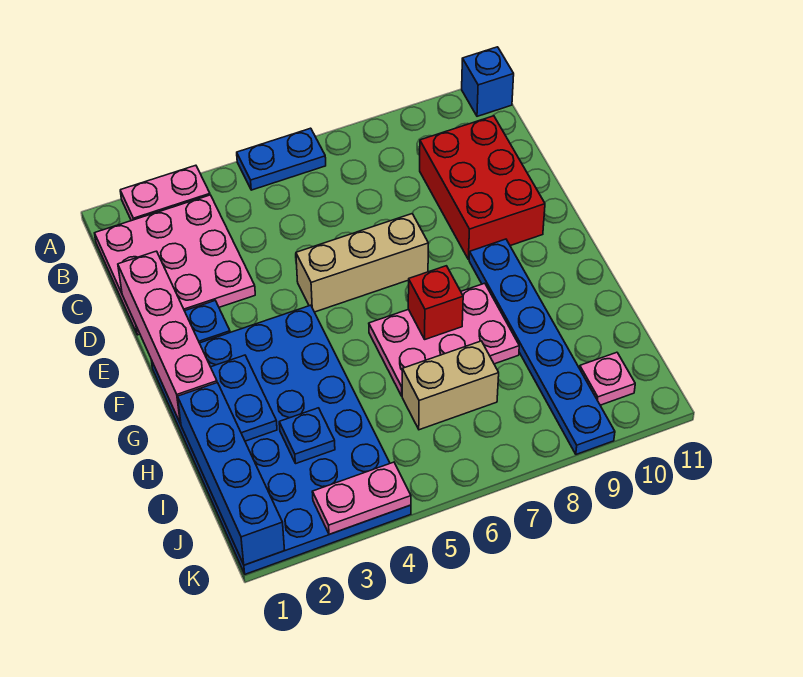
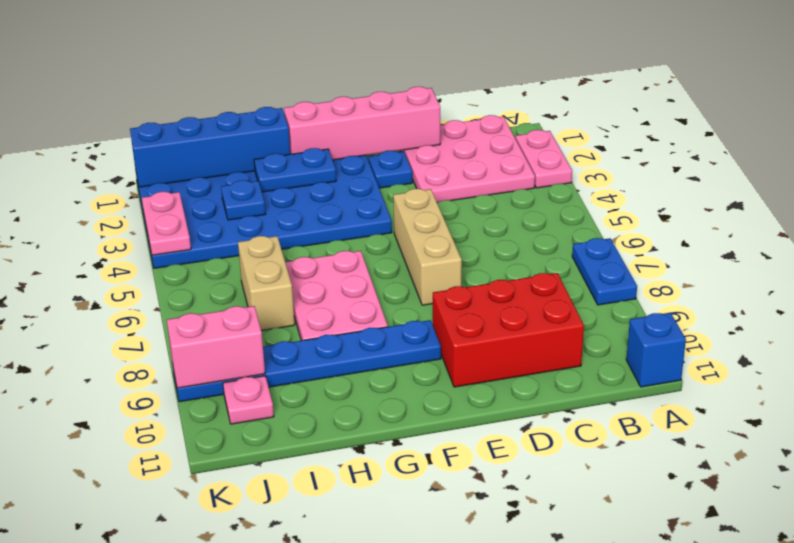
blue plate A5:A6 level 1 -> blue plate A7:A8 level 1
red brick G7 level 2 -> none
none -> pink brick J9:K9 level 2

